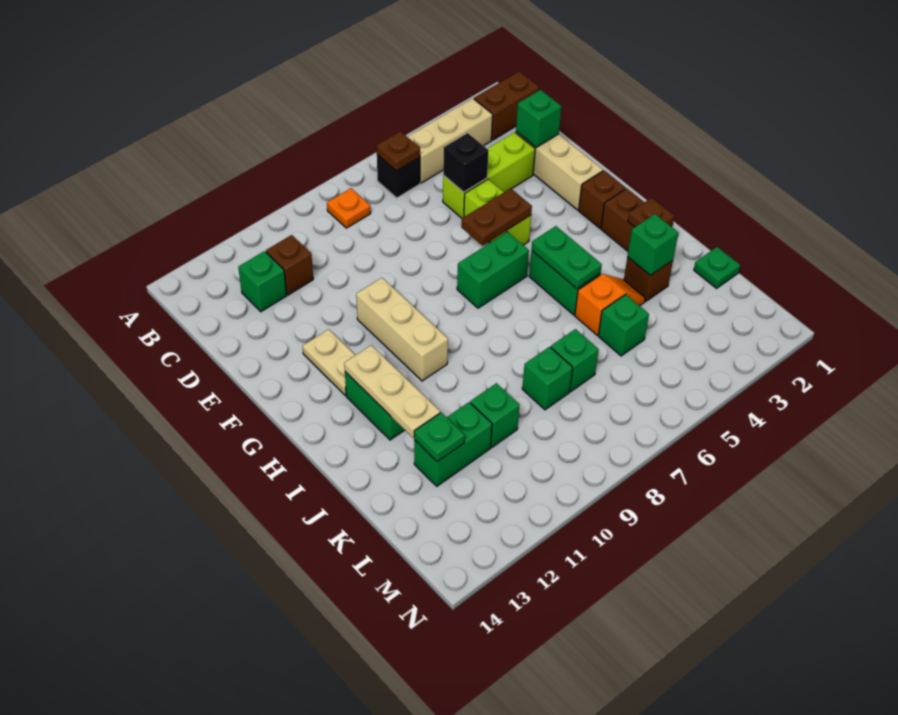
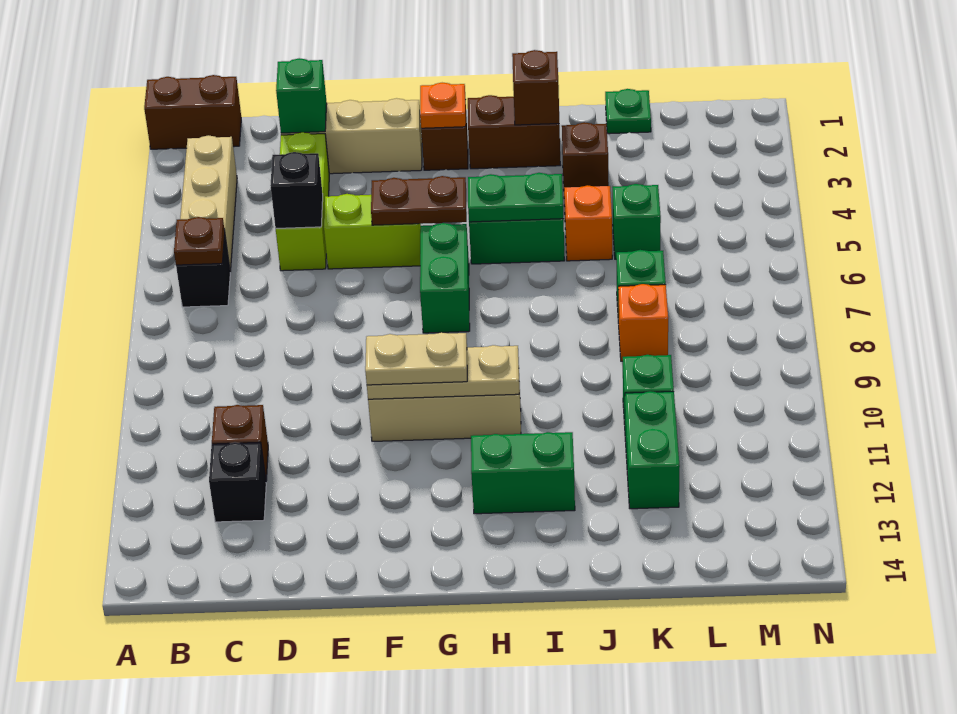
brown brick B1:B2 level 1 -> brown brick A1:B1 level 1
orange plate B8 level 1 -> orange plate G2 level 2
green brick C12 level 1 -> black brick C12 level 1
brown plate F5:F6 level 2 -> brown plate F5:G5 level 2
tan plate F12:G12 level 1 -> tan plate F10:G10 level 3
tan plate H12:J12 level 2 -> tan plate F10:H10 level 2
brown plate I2 level 2 -> brown brick I2 level 2
green brick J3 level 2 -> none
green brick K8 level 1 -> orange brick K8 level 1
green plate K12 level 2 -> none

